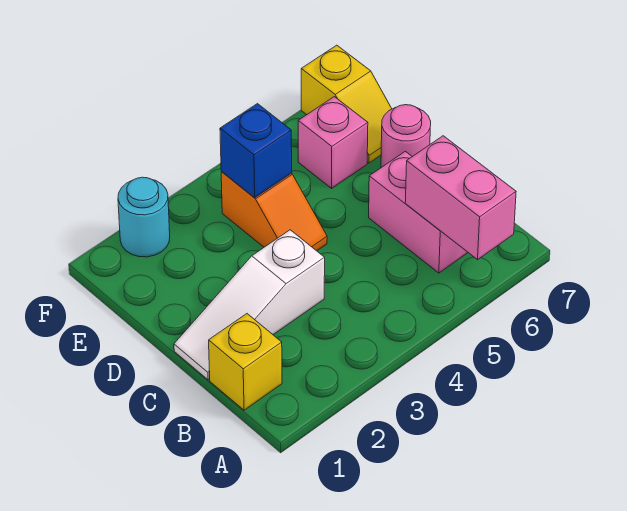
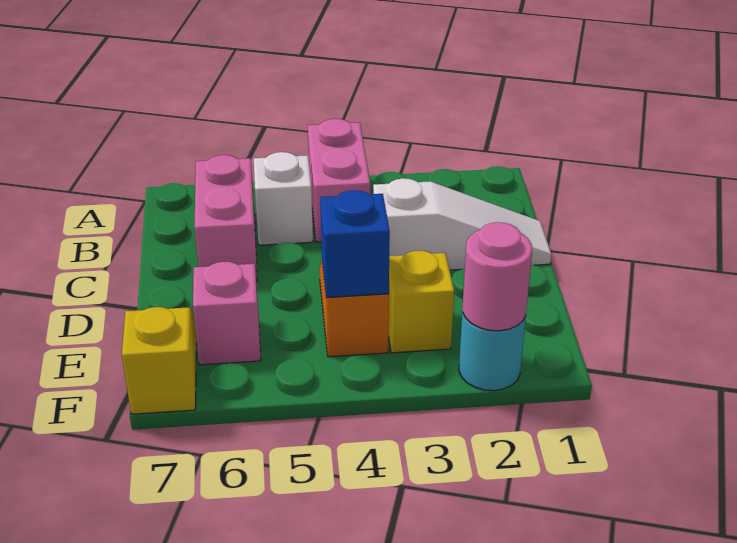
pink brick A6:B6 level 2 -> pink brick A4:B4 level 1
yellow brick B1 level 1 -> yellow brick E3 level 1
none -> white brick B5 level 1
pink round brick D7 level 1 -> pink round brick F2 level 2

